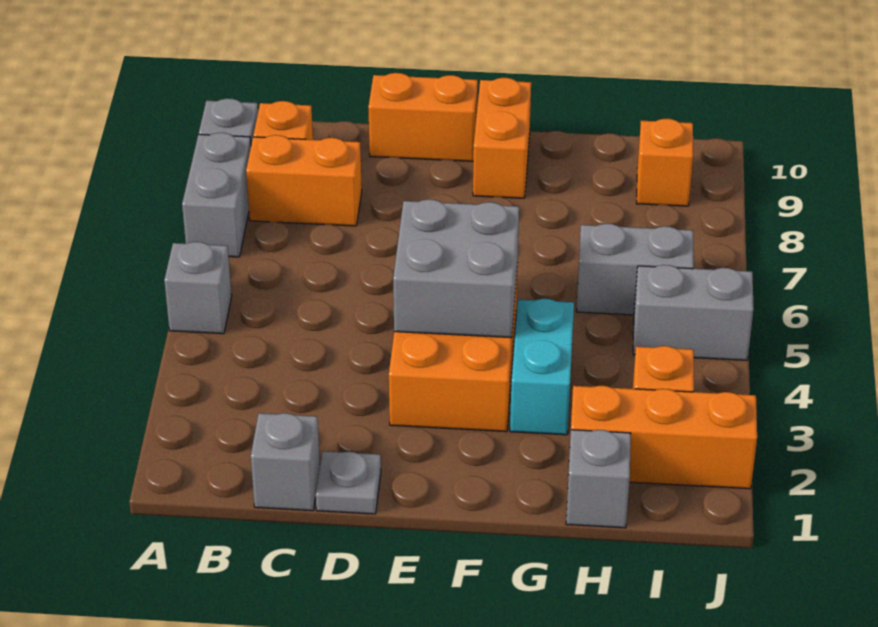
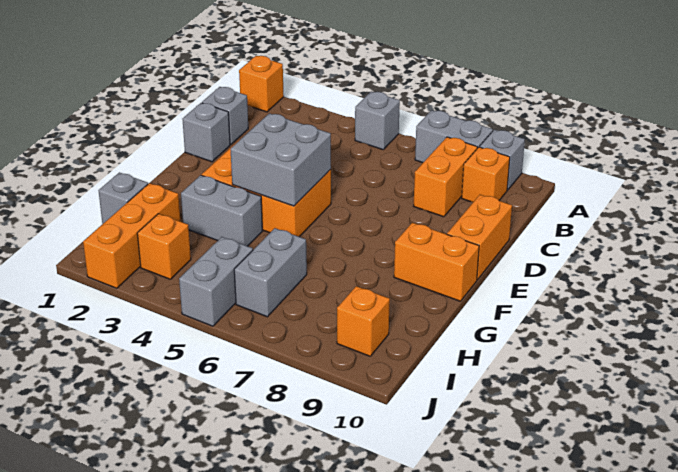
none -> orange brick A1 level 1
grey plate D1 level 1 -> grey brick D1 level 1
cyan brick G3:G4 level 1 -> grey brick G3:G4 level 1

